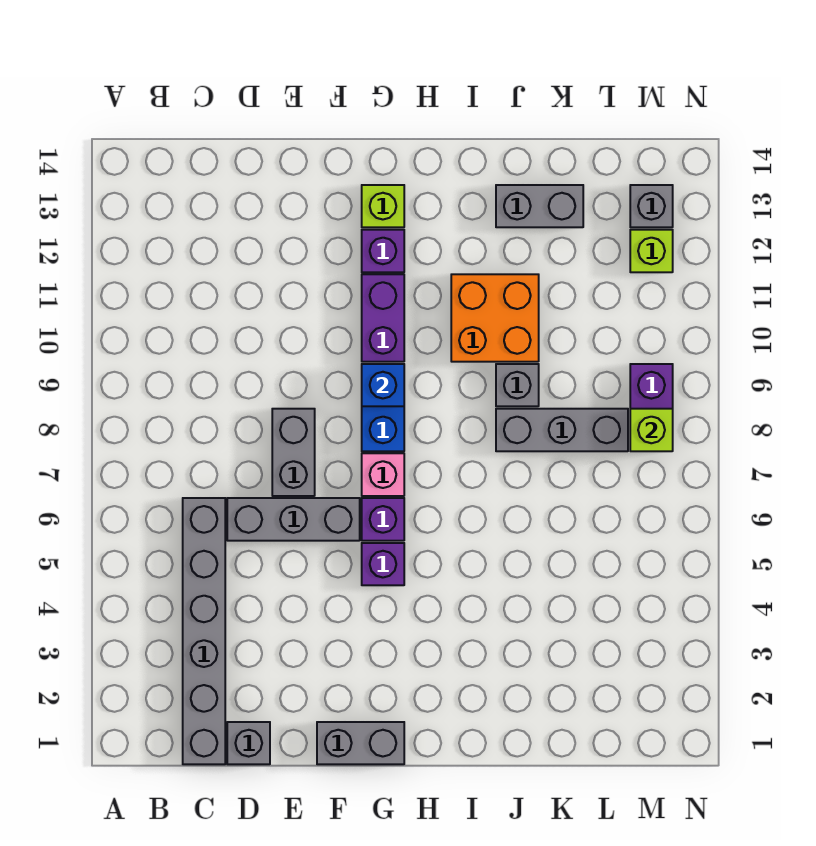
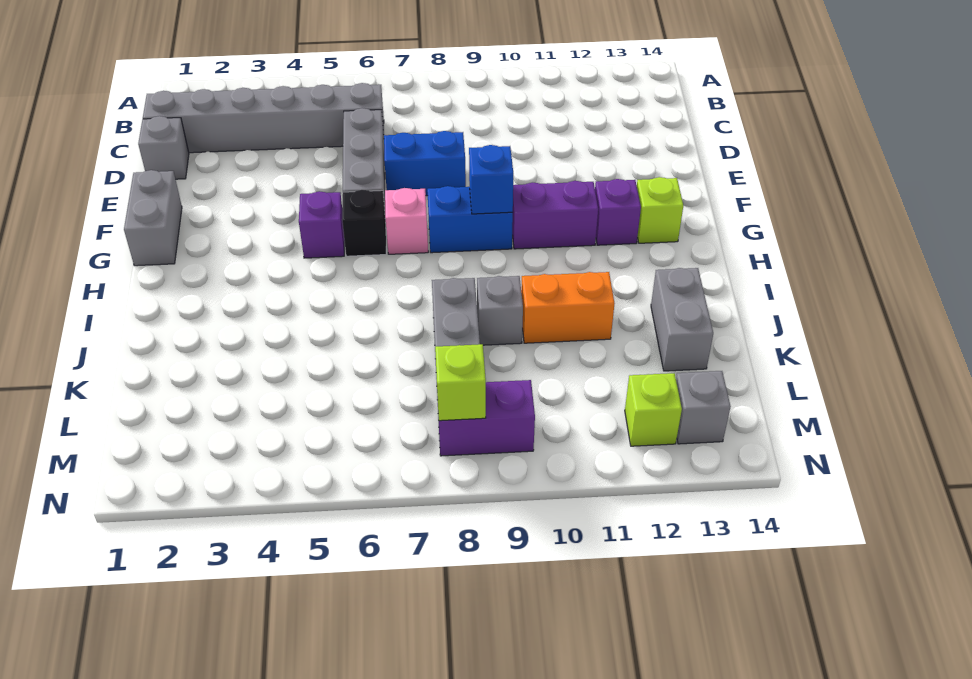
grey brick E7:E8 level 1 -> blue brick E7:E8 level 1
purple brick G6 level 1 -> black brick G6 level 1
orange brick I10:J11 level 1 -> orange brick J10:J11 level 1

